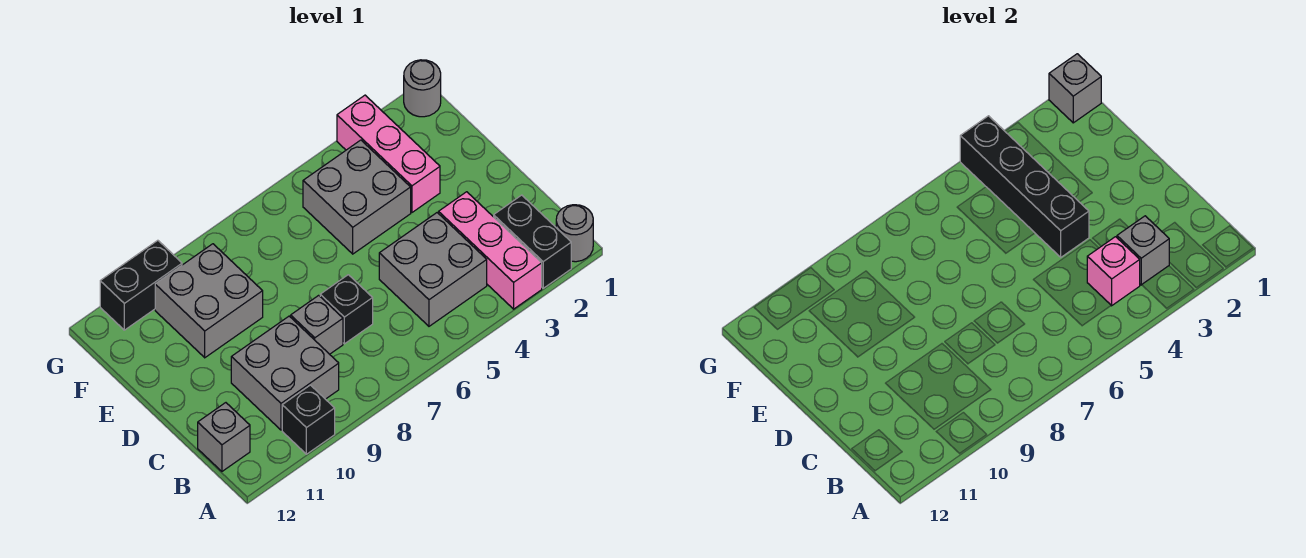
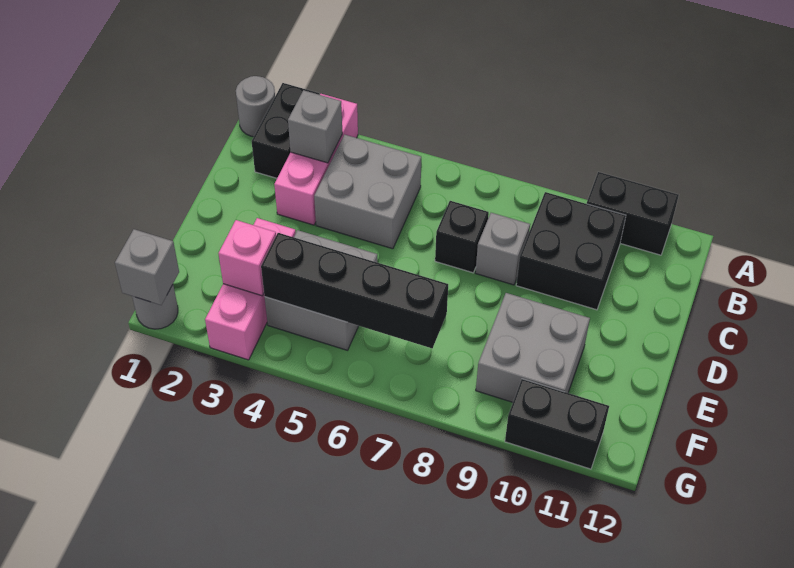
black brick A10 level 1 -> black brick A10:A11 level 1
pink brick B4 level 2 -> pink brick F3 level 2
grey brick B9:C10 level 1 -> black brick B9:C10 level 1
grey brick B12 level 1 -> none
black brick D4:G4 level 2 -> black brick F4:F7 level 2

